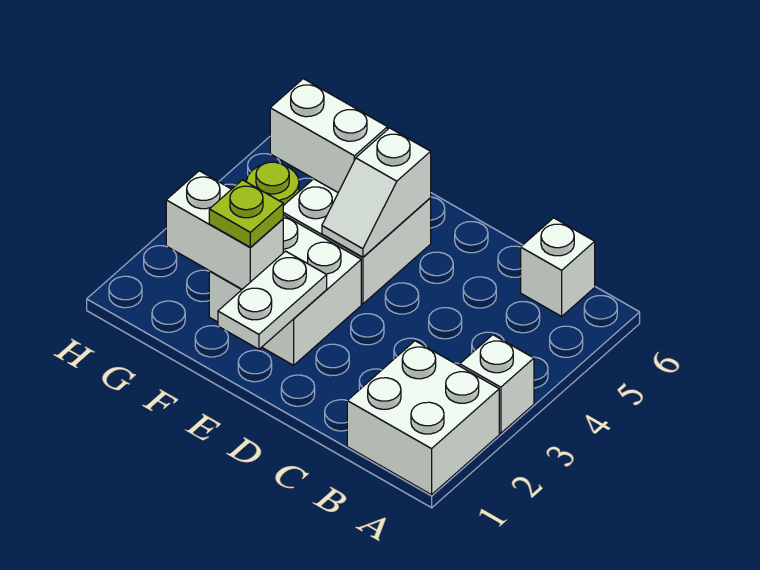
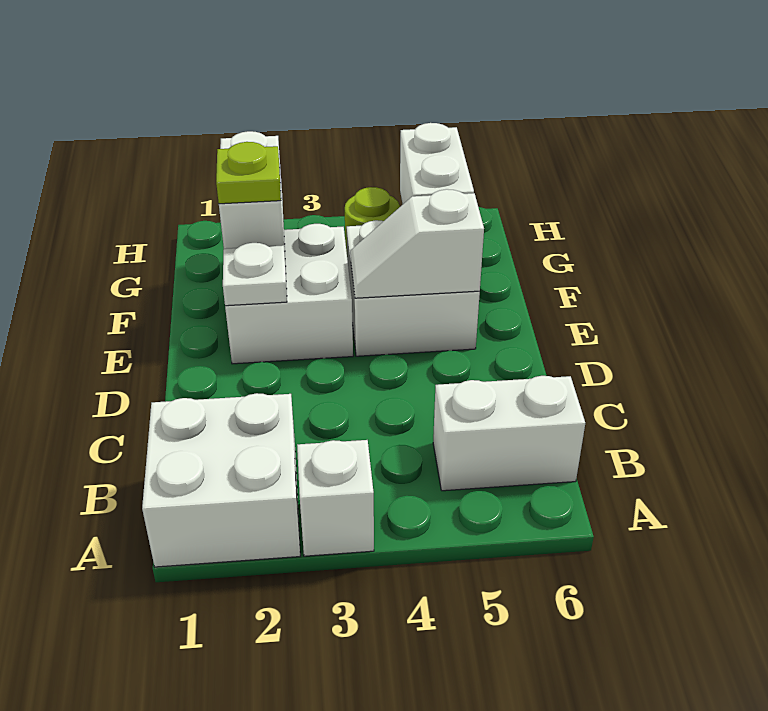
white brick B6 level 1 -> white brick B5:B6 level 1
white plate E1:E2 level 2 -> white plate E2 level 2

